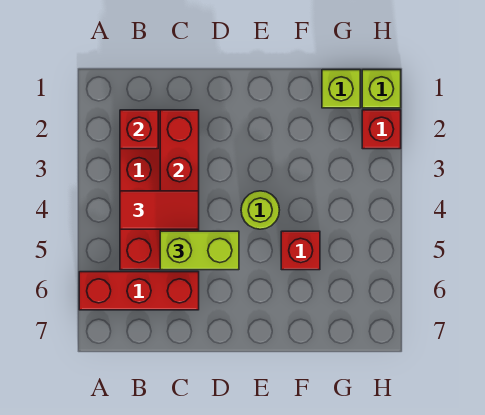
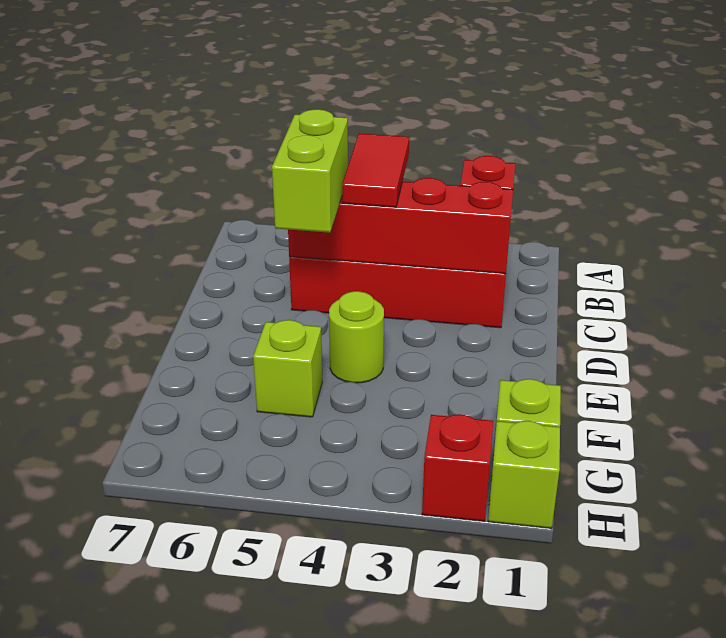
red brick A6:C6 level 1 -> none
red brick F5 level 1 -> lime brick F5 level 1

